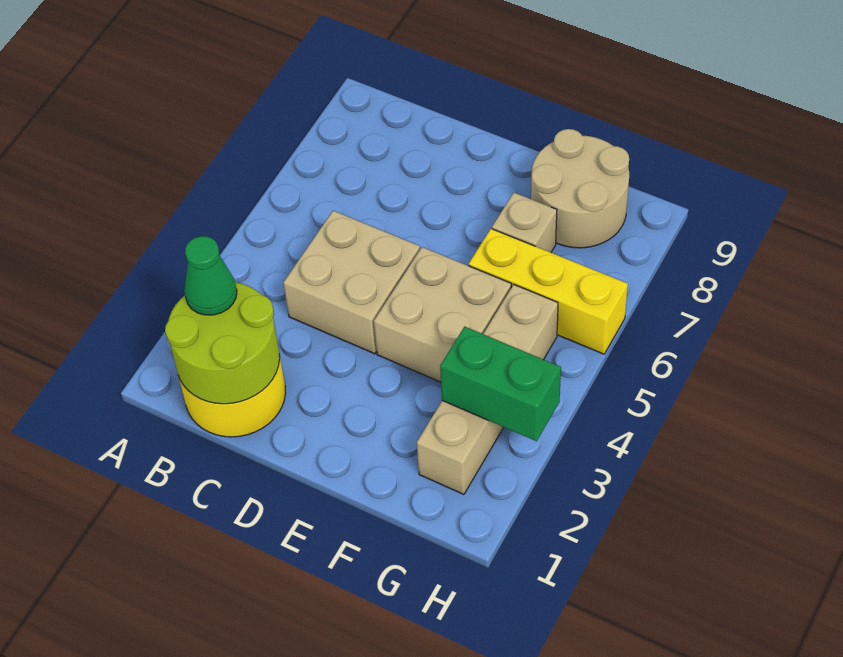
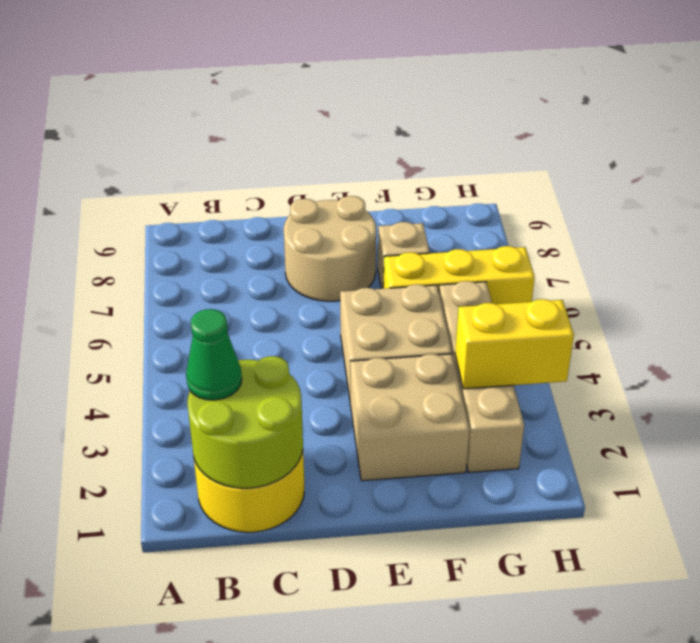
tan brick C4:D5 level 1 -> tan brick E2:F3 level 1
tan round brick F8:G9 level 1 -> tan round brick D7:E8 level 1
green brick G3:H3 level 2 -> yellow brick G3:H3 level 2

